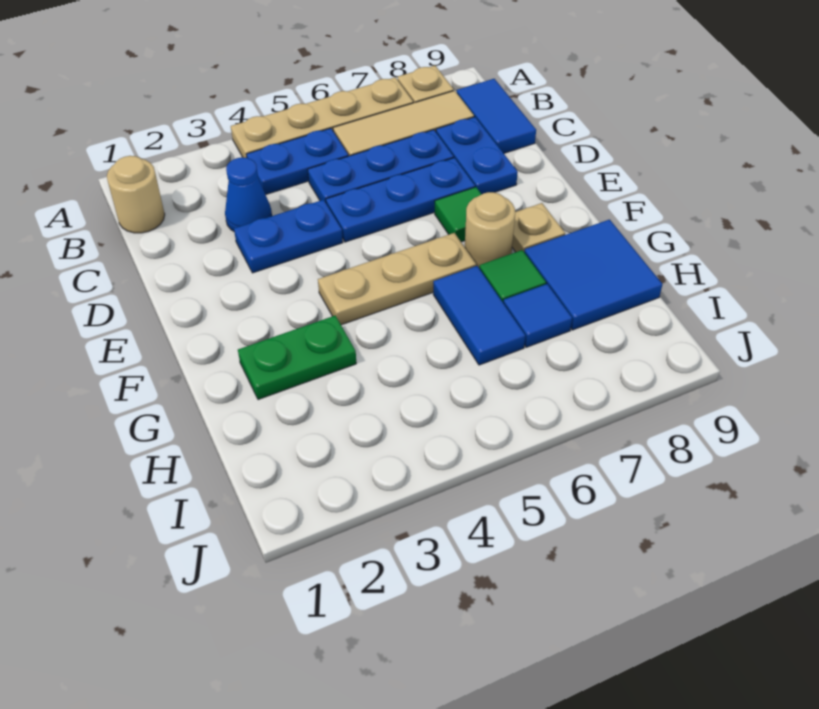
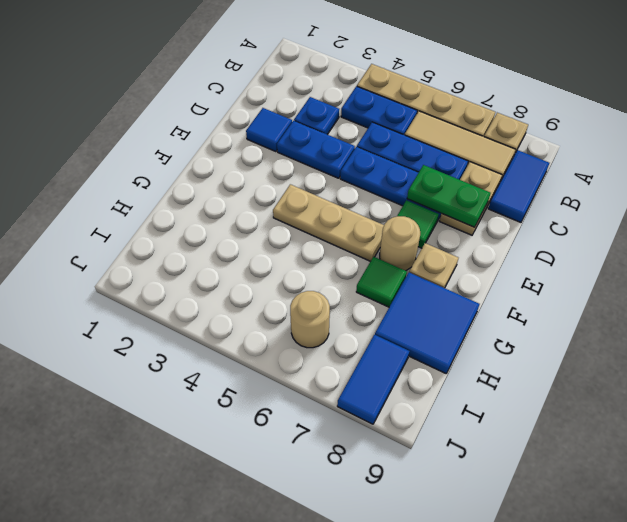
tan round brick B1 level 1 -> tan round brick I6 level 1
blue cone C3 level 1 -> blue plate C3 level 1
blue plate C8:D8 level 1 -> tan plate C8:D8 level 1
green plate G2:G3 level 1 -> green plate D7:D8 level 2
blue tile G6:H6 level 1 -> blue tile I8:J8 level 1
blue tile H7 level 1 -> blue tile D2 level 1

